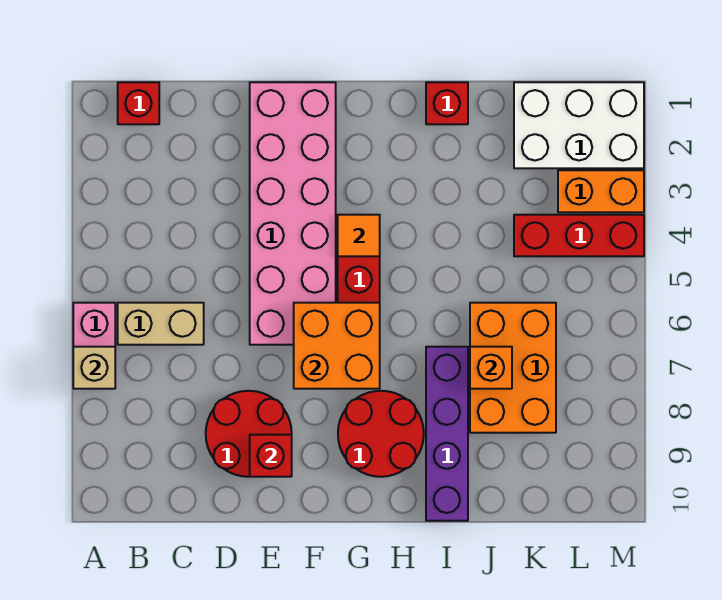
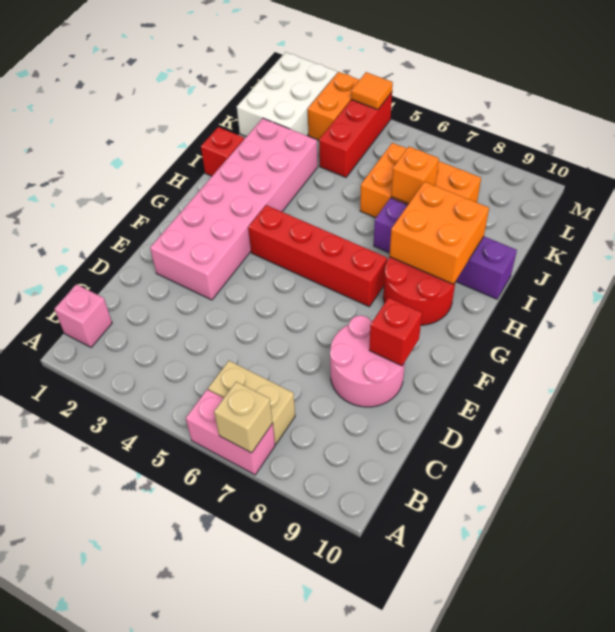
red brick B1 level 1 -> pink brick B1 level 1
tan brick B6:C6 level 1 -> tan brick B6:B7 level 1
red round brick D8:E9 level 1 -> pink round brick D8:E9 level 1
pink brick E1:F6 level 1 -> pink brick E2:J3 level 1
orange brick F6:G7 level 2 -> orange brick H8:I9 level 2
orange tile G4 level 2 -> orange tile M4 level 2

